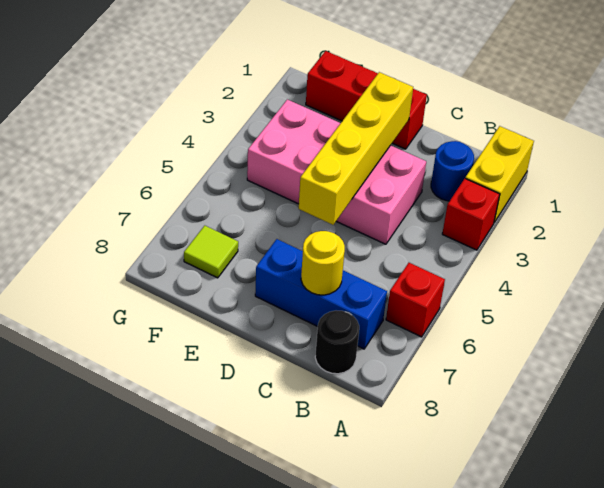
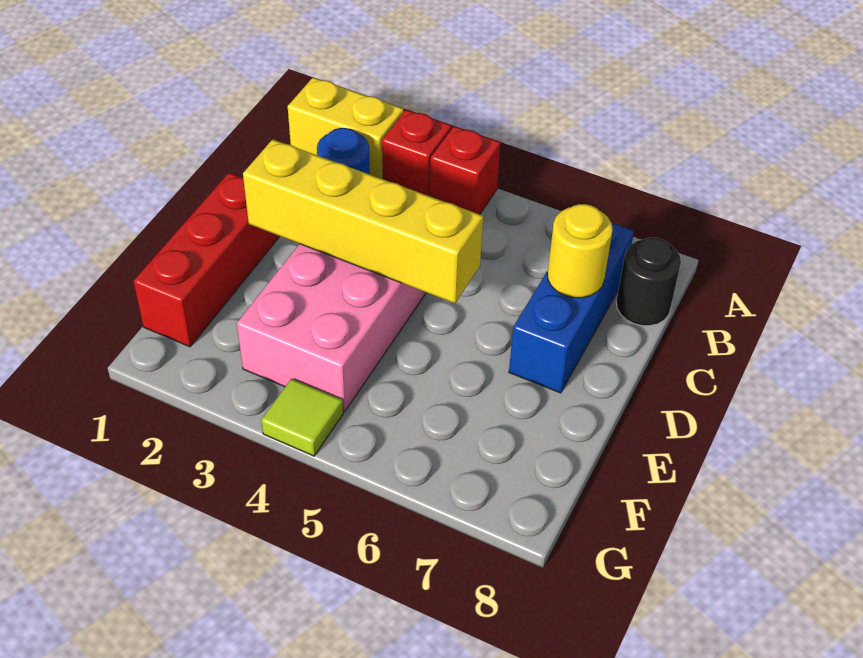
red brick A6 level 1 -> red brick A4 level 1
lime tile F7 level 1 -> lime tile G4 level 1

